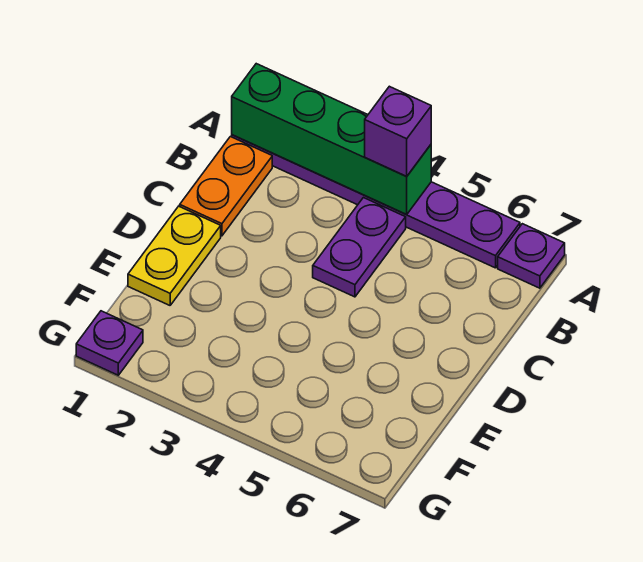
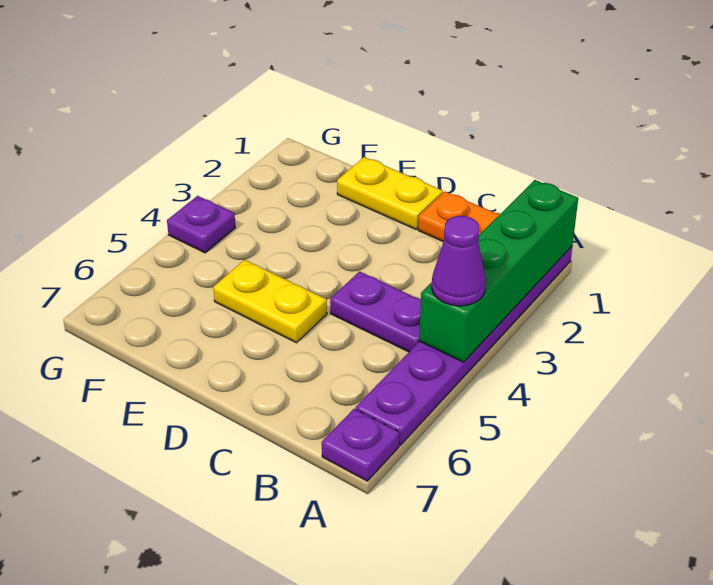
purple brick A4 level 3 -> purple cone A4 level 3
none -> yellow plate D5:E5 level 1
purple plate G1 level 1 -> purple plate G4 level 1

